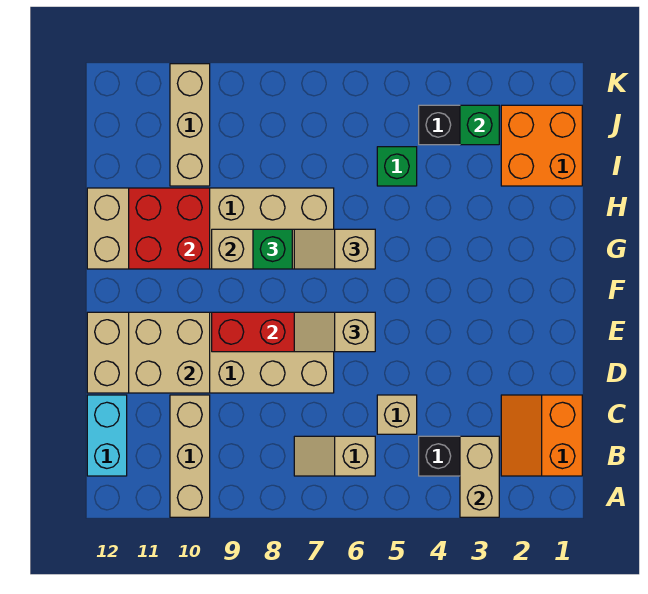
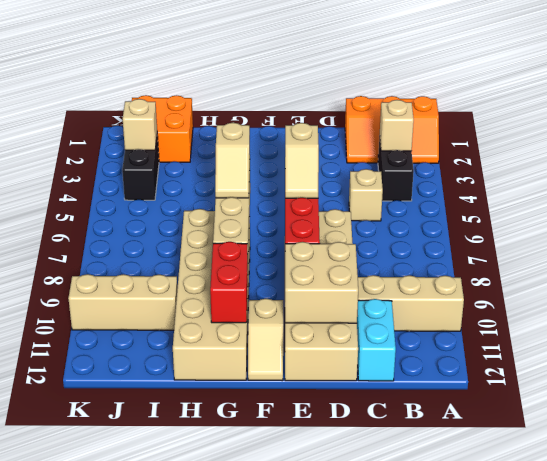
tan brick A3:B3 level 2 -> tan brick B3 level 2
orange slope B1:C2 level 1 top 1 -> orange slope A1:C2 level 1 top 1
tan slope B6:B7 level 1 top 6 -> tan slope F11:F12 level 1 top 11
cyan brick B12:C12 level 1 -> cyan brick C11:C12 level 1
green brick G8 level 3 -> none
red brick G10:H11 level 2 -> red brick G10:G11 level 2
green brick I5 level 1 -> none
green brick J3 level 2 -> tan brick J3 level 2

